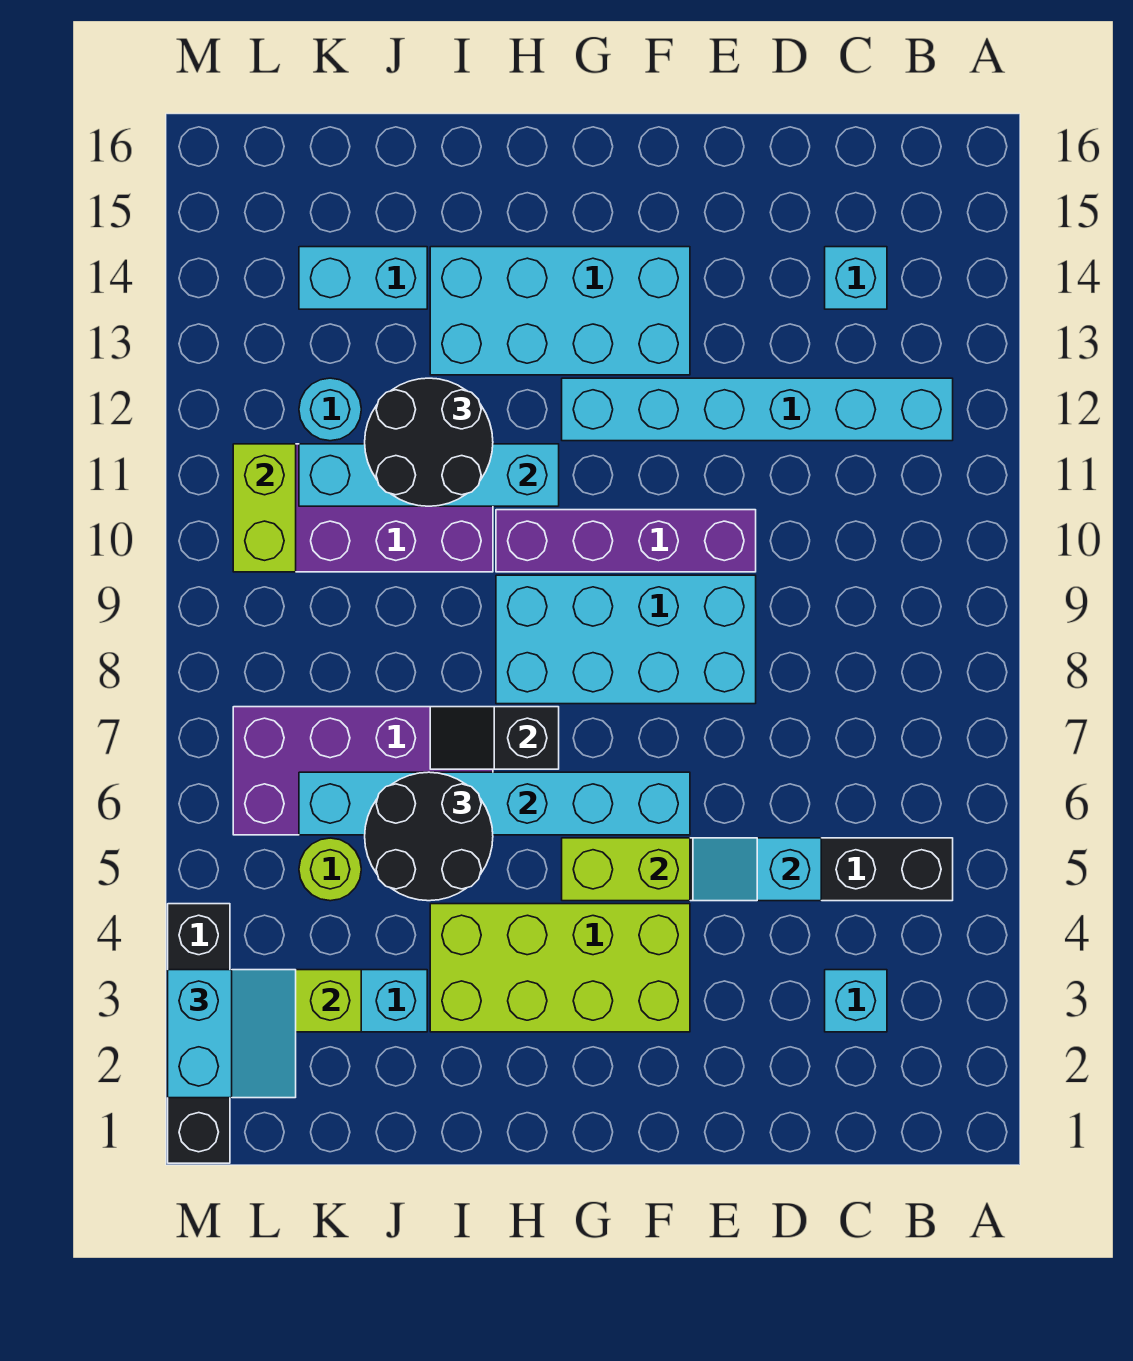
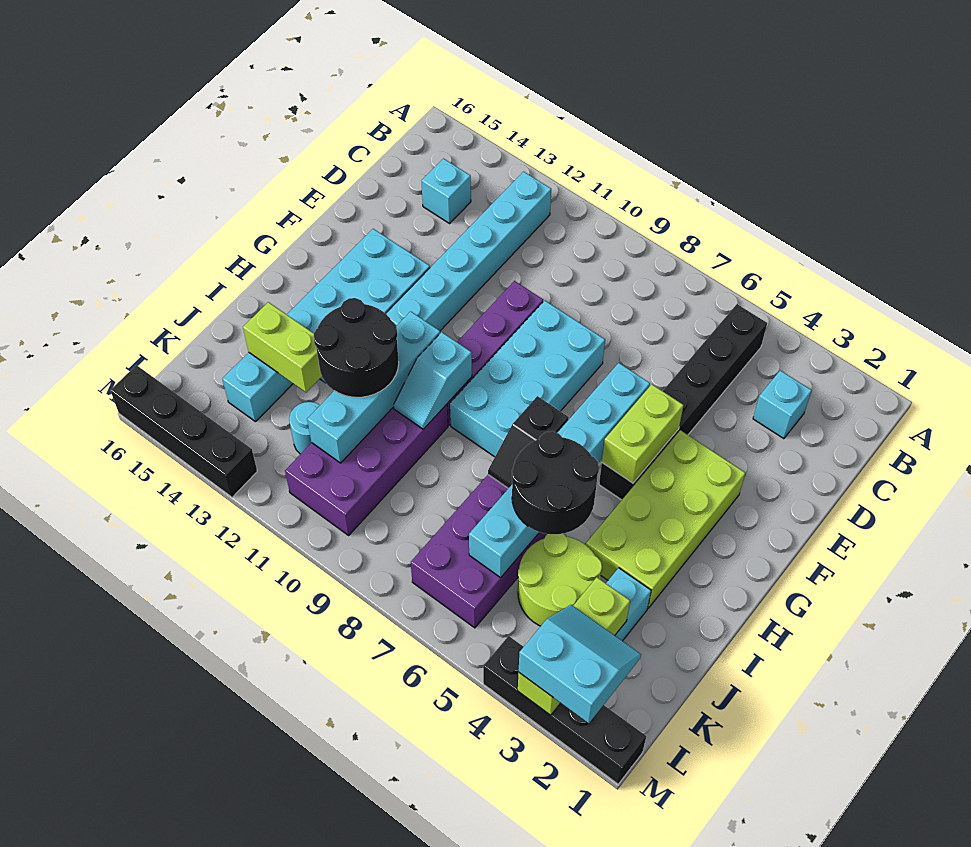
cyan slope D5:E5 level 2 top D -> cyan slope H10:I10 level 2 top H
lime round brick K5 level 1 -> lime round brick J4:K5 level 1
lime brick L10:L11 level 2 -> lime brick J13:J14 level 2
none -> black brick M13:M16 level 1

